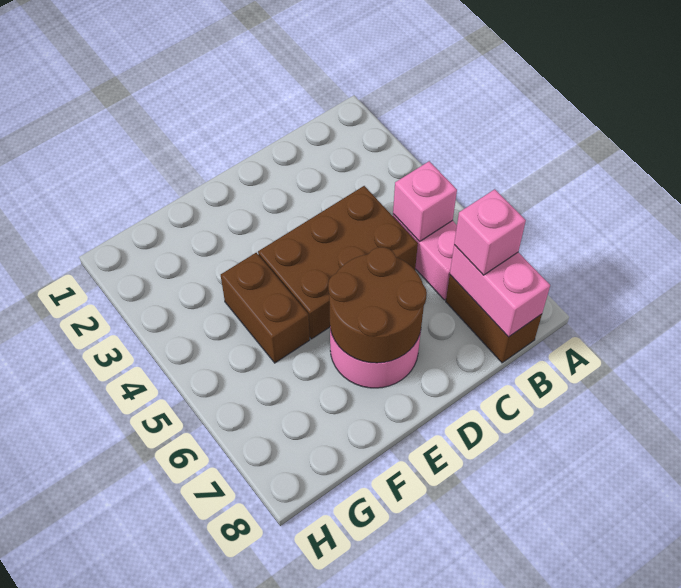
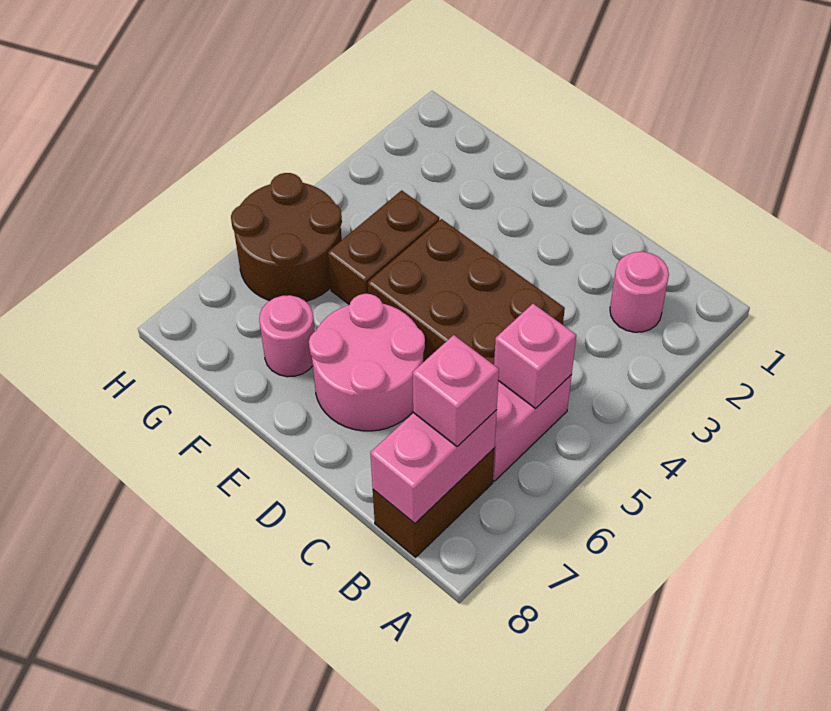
none -> pink round brick B2 level 1
brown round brick D6:E7 level 2 -> brown round brick G5:H6 level 1
none -> pink round brick F7 level 1

